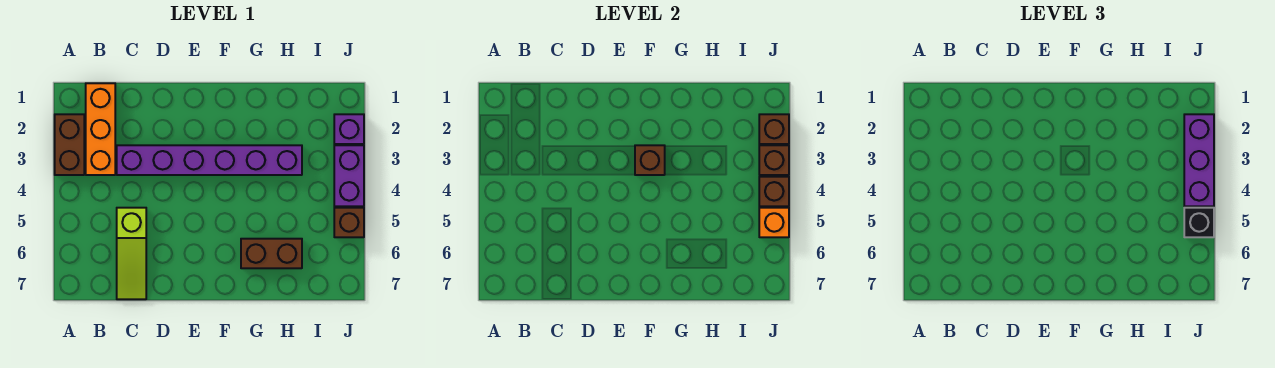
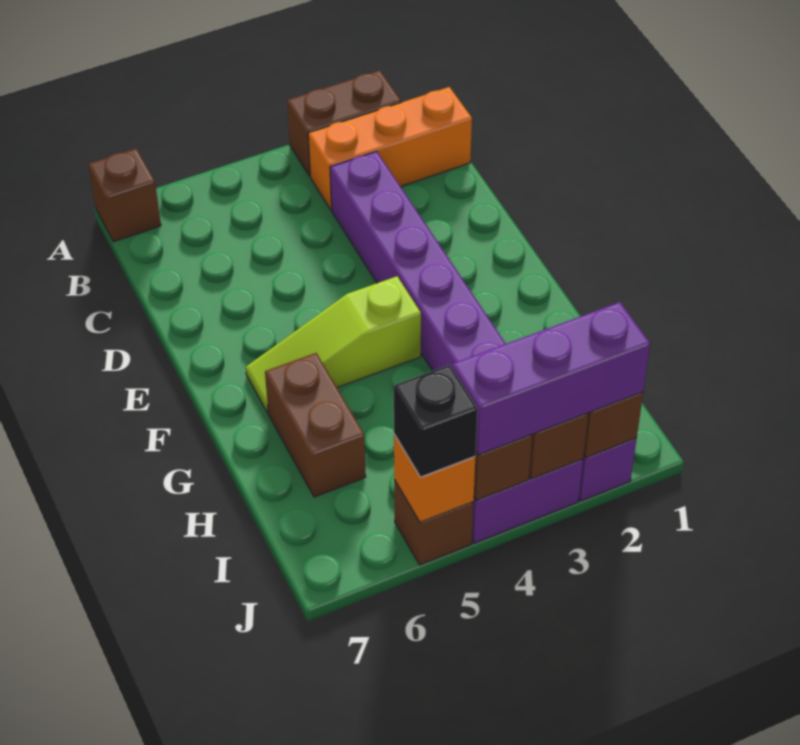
lime slope C5:C7 level 1 top 5 -> lime slope F4:F6 level 1 top 4
brown brick F3 level 2 -> brown brick A7 level 1

